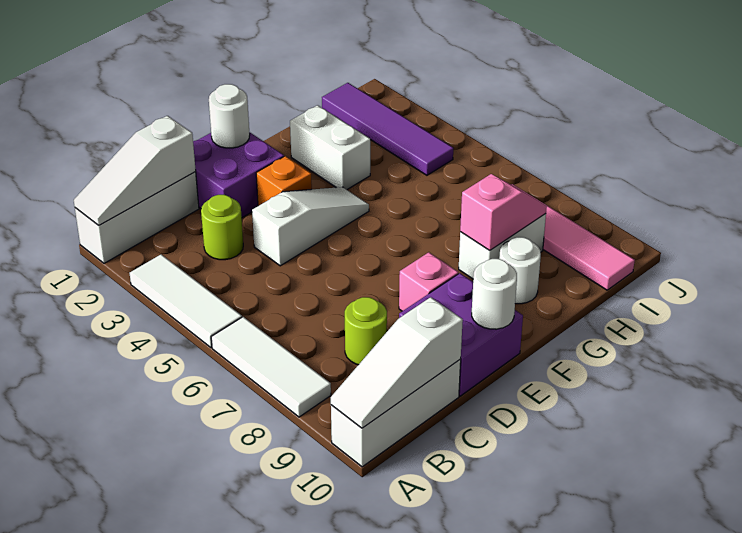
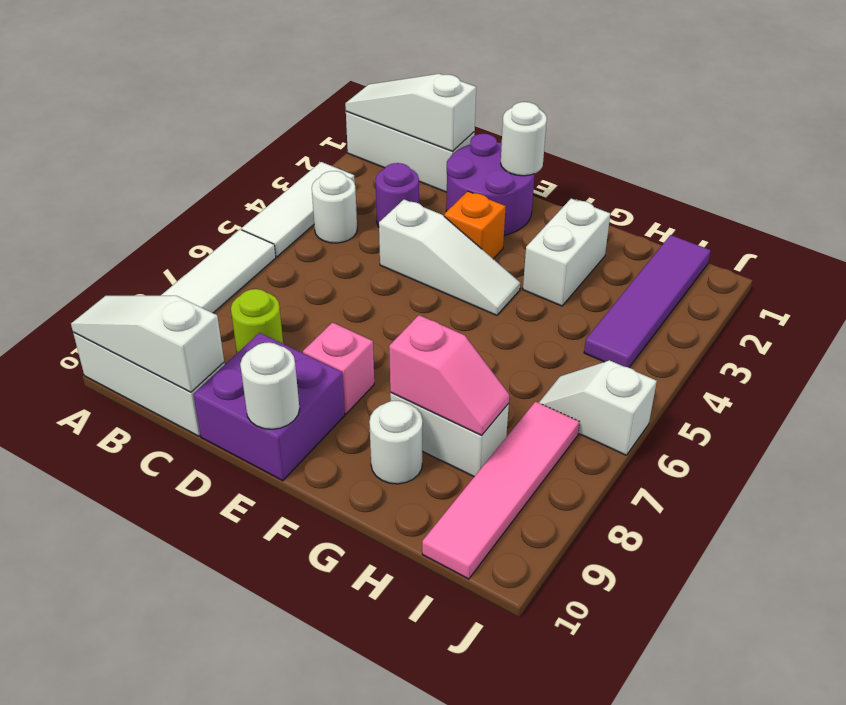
none -> white round brick B4 level 1
lime round brick C3 level 1 -> purple round brick C3 level 1
purple brick D1:E2 level 1 -> purple round brick D1:E2 level 1
none -> white slope I6:J6 level 1 top J

